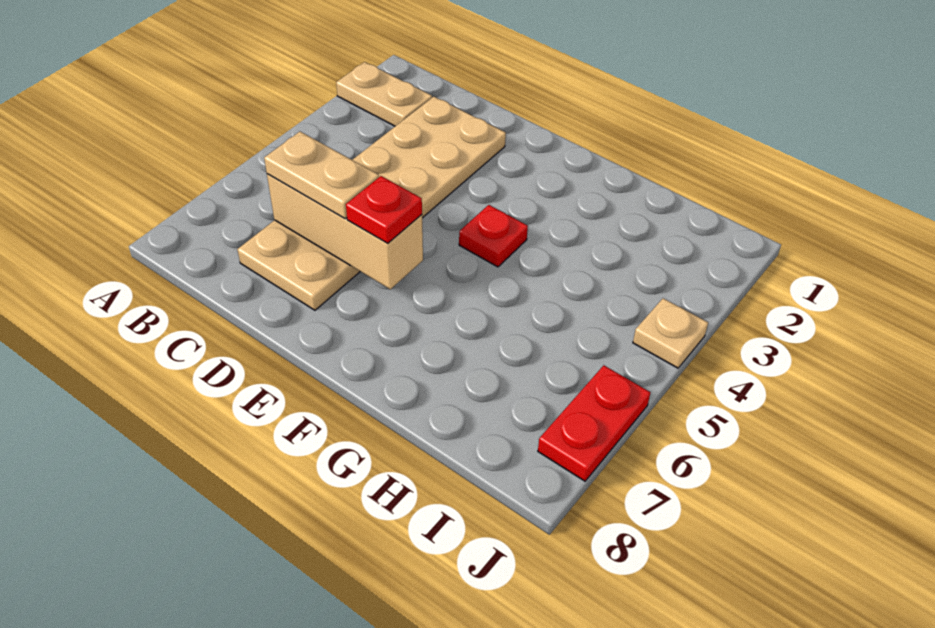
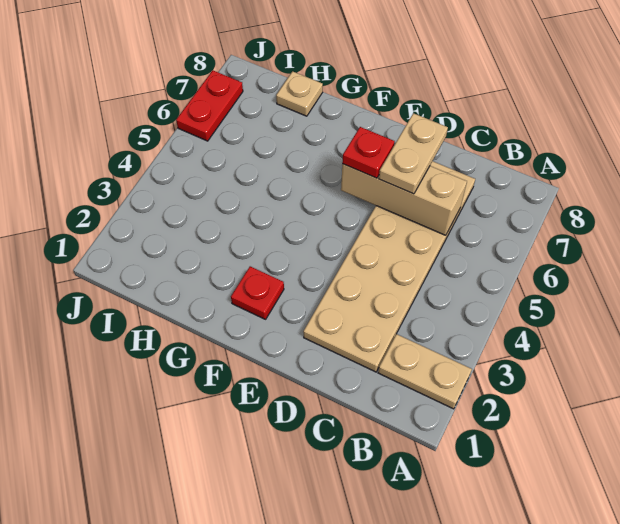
tan plate C6:D6 level 3 -> tan plate D6:D7 level 3
red plate F4 level 1 -> red plate F2 level 1
tan plate J4 level 1 -> tan plate H8 level 1

